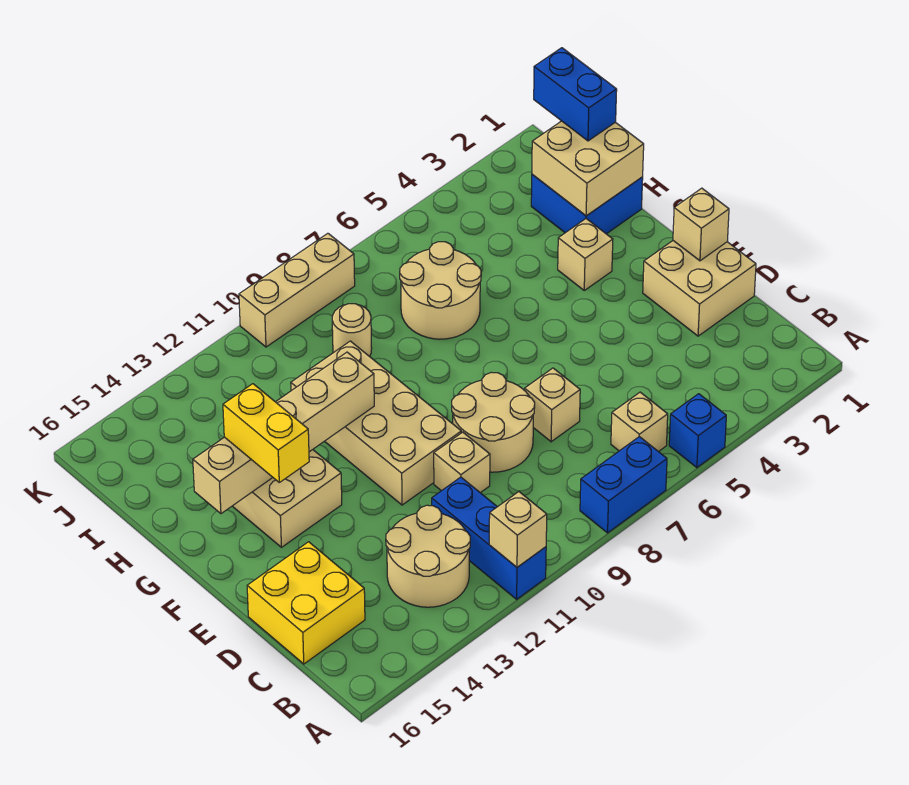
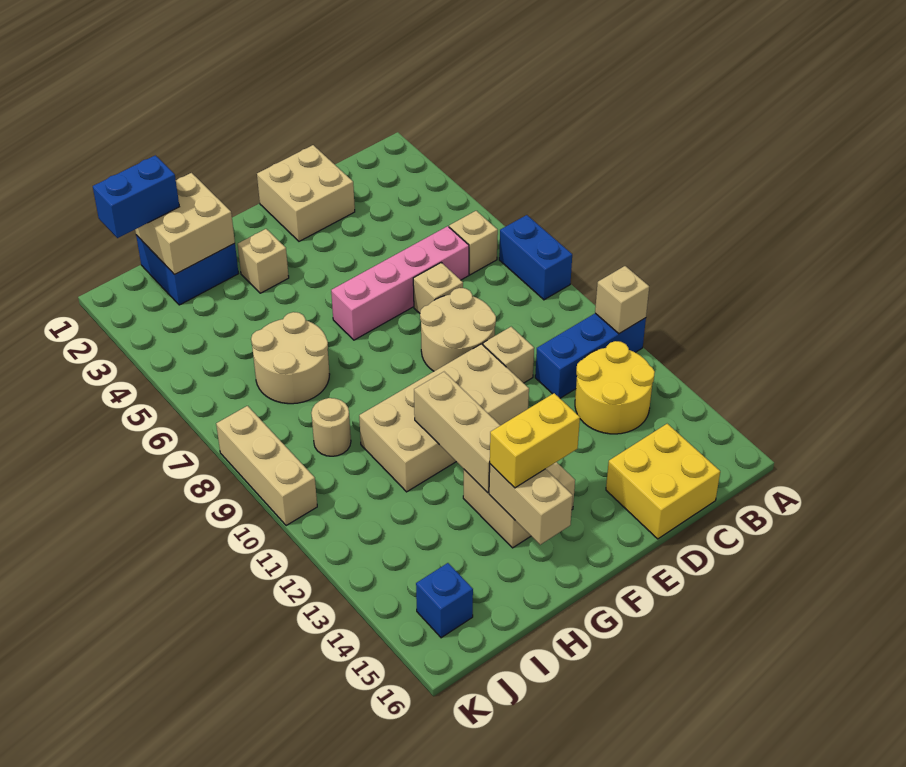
blue brick A5 level 1 -> blue brick J15 level 1
tan round brick B12:C13 level 1 -> yellow round brick B12:C13 level 1
none -> pink brick C6:F6 level 1
tan brick E1 level 2 -> none

